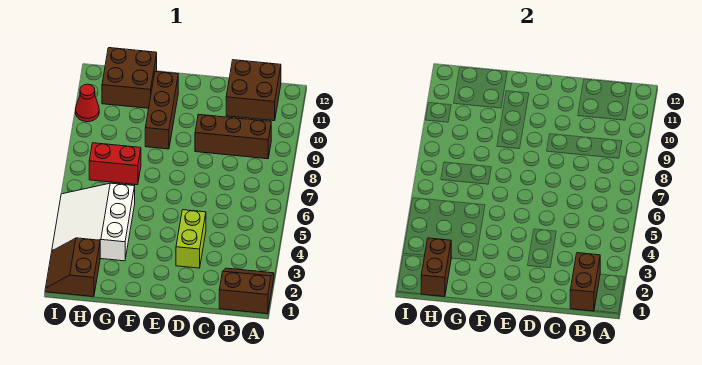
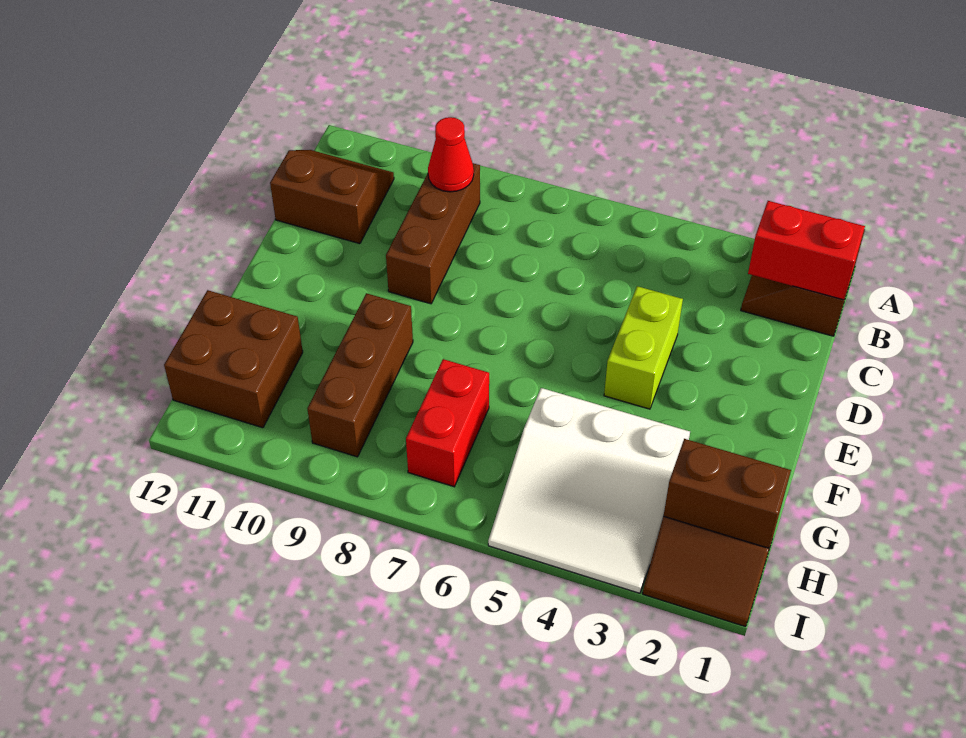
brown brick B1:B2 level 2 -> red brick B1:B2 level 2
brown brick B11:C12 level 1 -> brown slope B11:C12 level 1 top C
lime brick D3:D4 level 1 -> lime brick D4:E4 level 1
brown brick F9:F11 level 1 -> brown brick F9:H9 level 1
red cone I10 level 1 -> red cone B9 level 2

